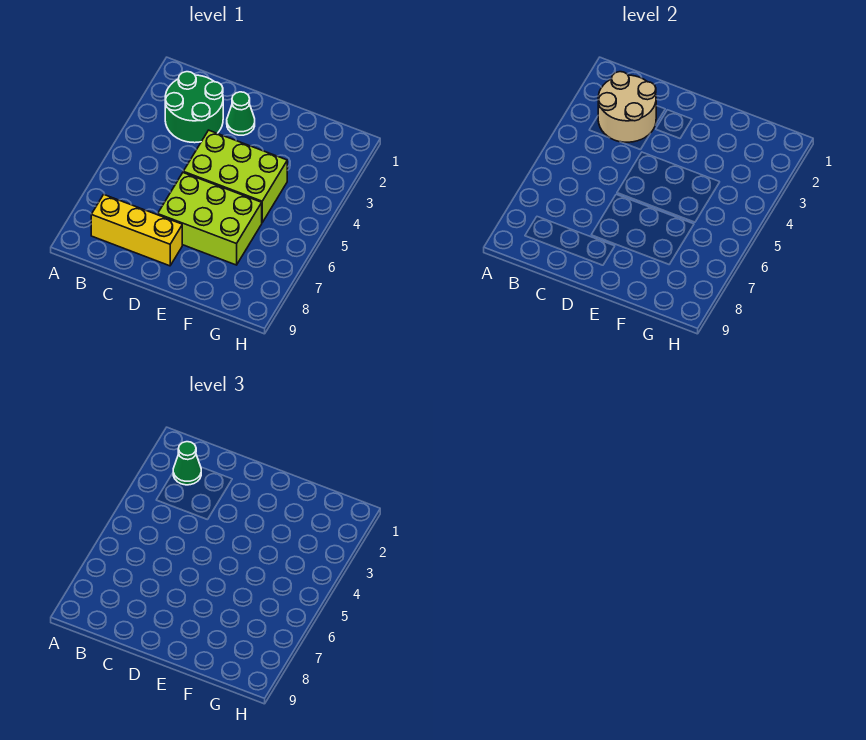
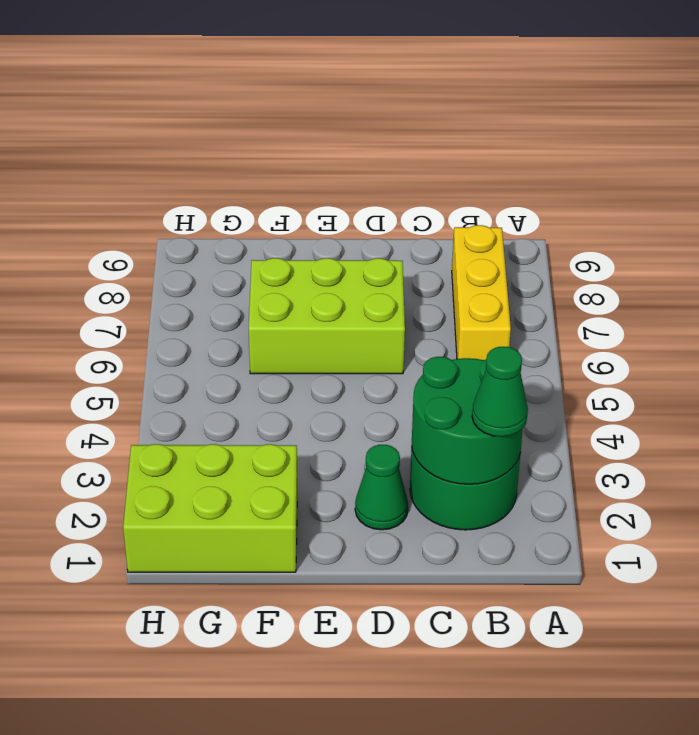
tan round brick B2:C3 level 2 -> green round brick B2:C3 level 2
yellow brick B8:D8 level 1 -> yellow brick B6:B8 level 1
lime brick D4:F5 level 1 -> lime brick F1:H2 level 1

